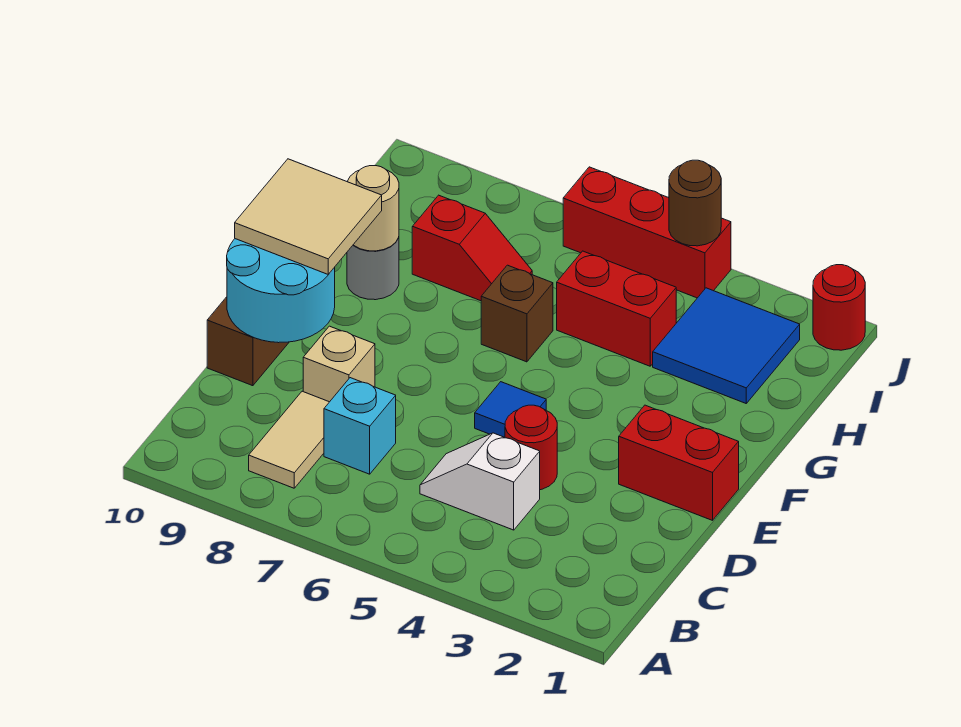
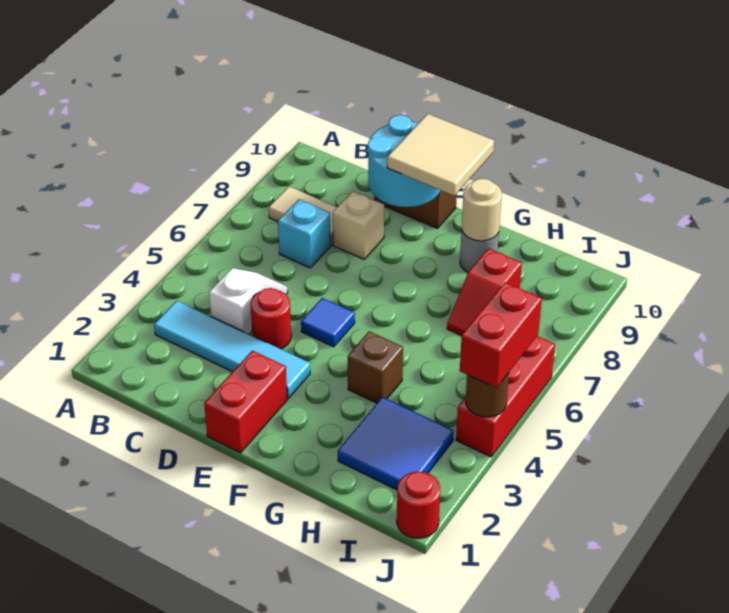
none -> cyan tile B3:E3 level 1
brown brick G6 level 1 -> brown brick G4 level 1
red brick H4:H5 level 1 -> red brick J4:J5 level 3

